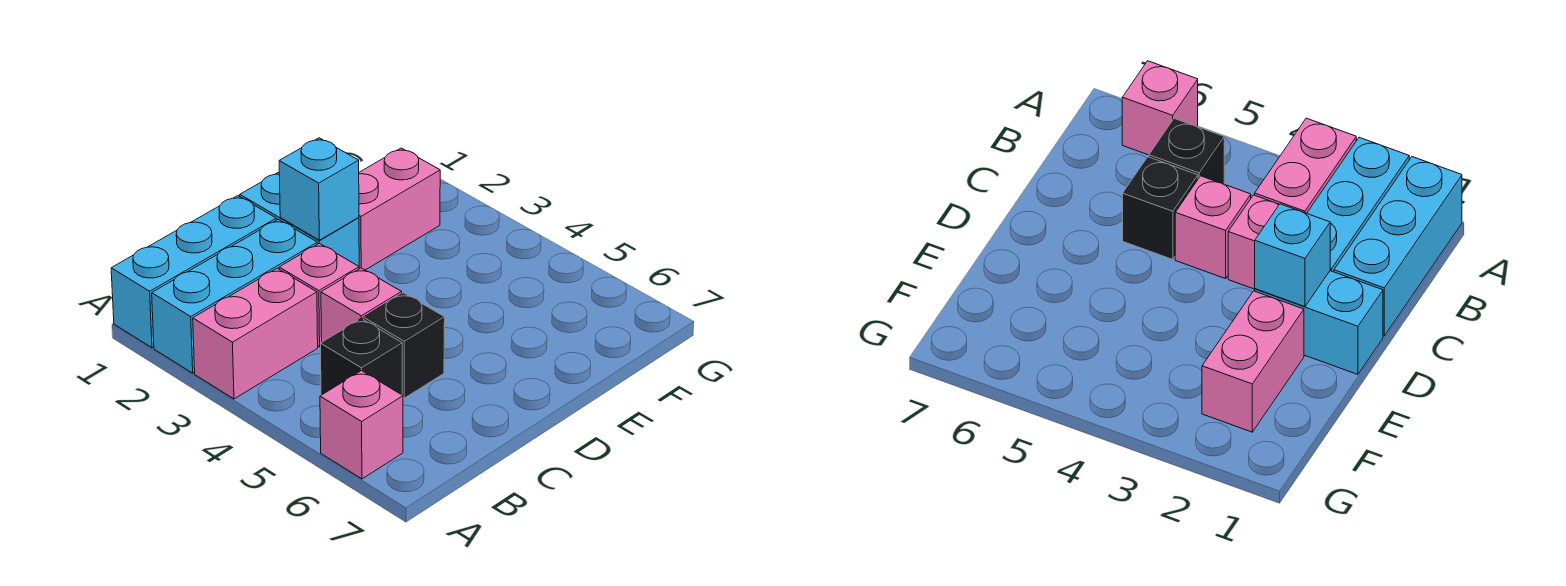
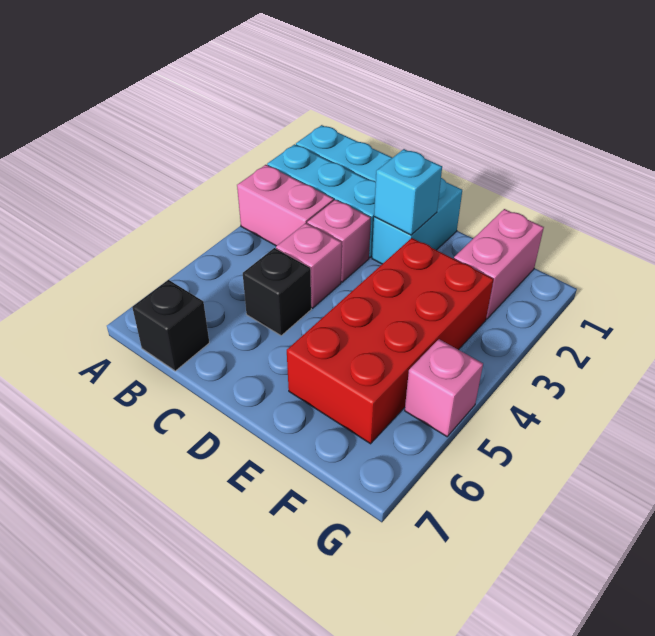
pink brick A6 level 1 -> pink brick G5 level 1
black brick B5 level 1 -> black brick B7 level 1
pink brick E2:F2 level 1 -> pink brick F1:F2 level 1
none -> red brick E3:F6 level 1

